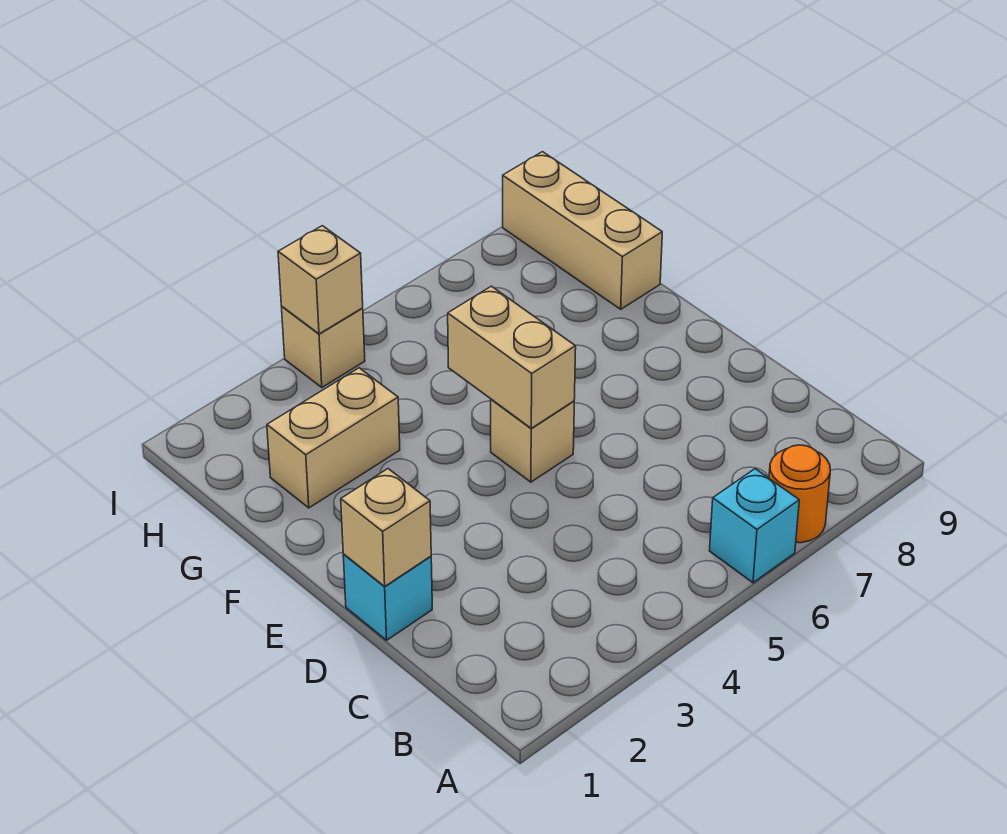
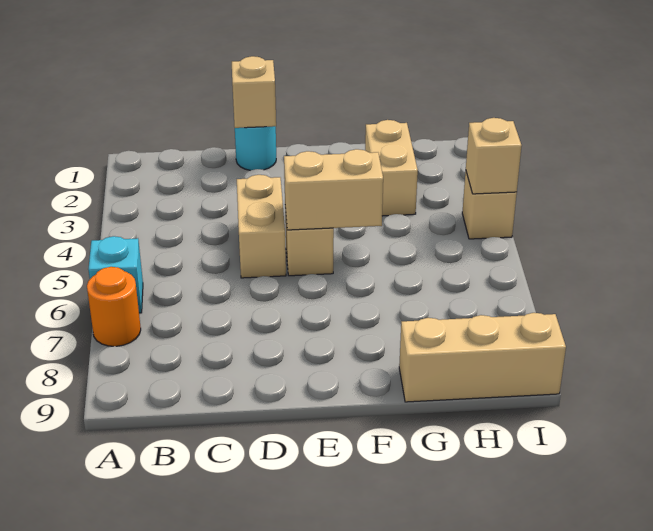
cyan brick D1 level 1 -> cyan round brick D1 level 1
none -> tan brick D4:D5 level 1

